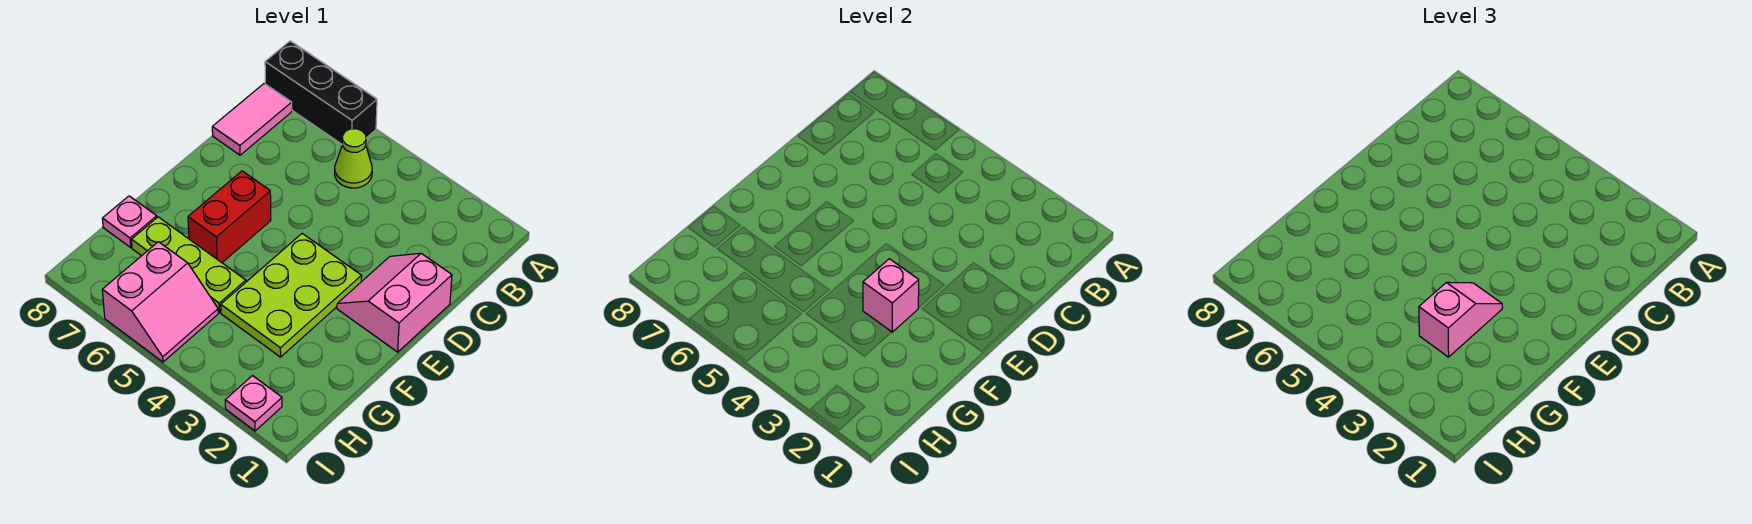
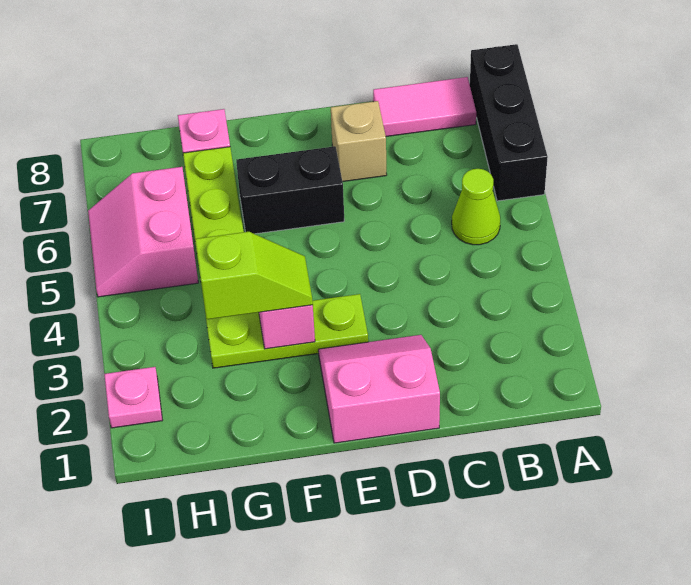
none -> tan brick D7 level 1
lime plate E3:G4 level 1 -> lime plate E3:G3 level 1
red brick E6:F6 level 1 -> black brick E6:F6 level 1
pink slope F3:G3 level 3 top G -> lime slope F3:G3 level 3 top G
pink slope H5:I6 level 1 top 6 -> pink slope H5:I6 level 1 top H

